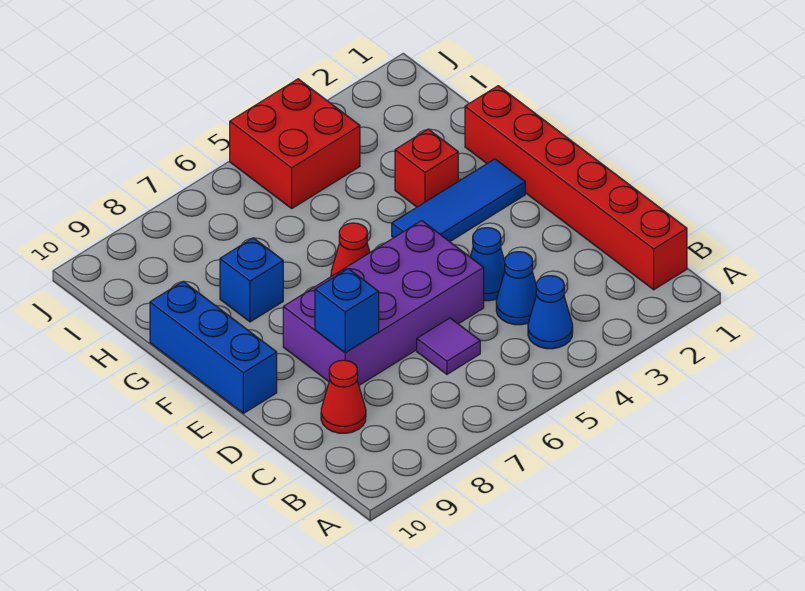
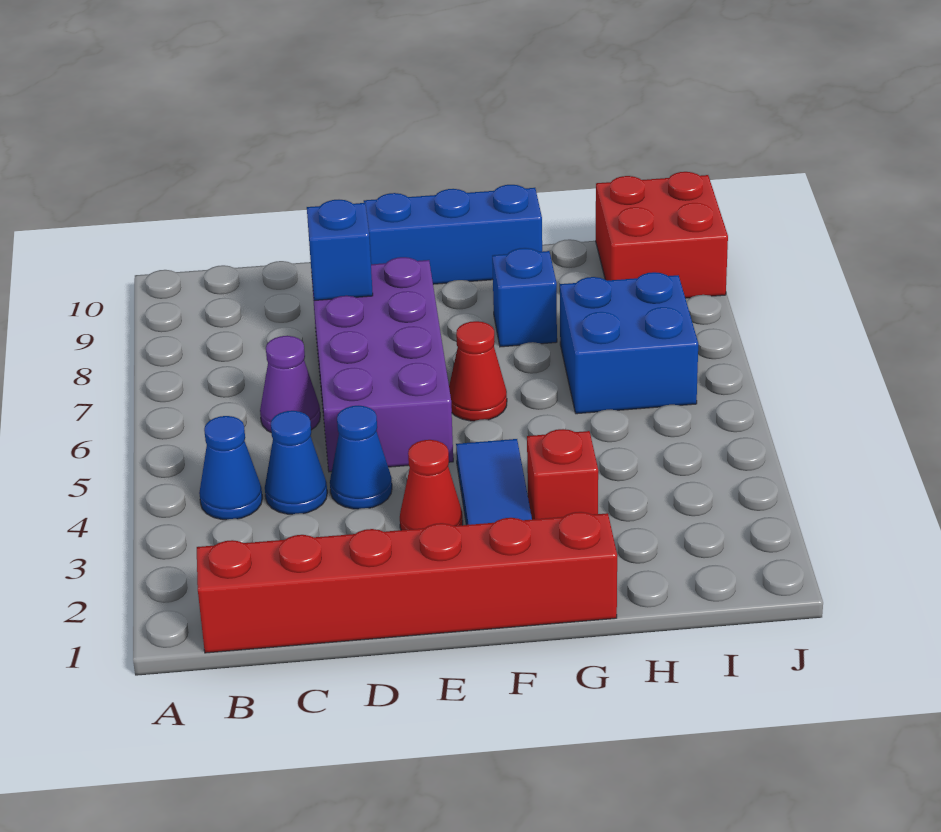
purple tile C6 level 1 -> purple cone C6 level 1
red cone C9 level 1 -> red cone E3 level 1
none -> blue brick H6:I7 level 1
red brick I4:J5 level 1 -> red brick I9:J10 level 1

